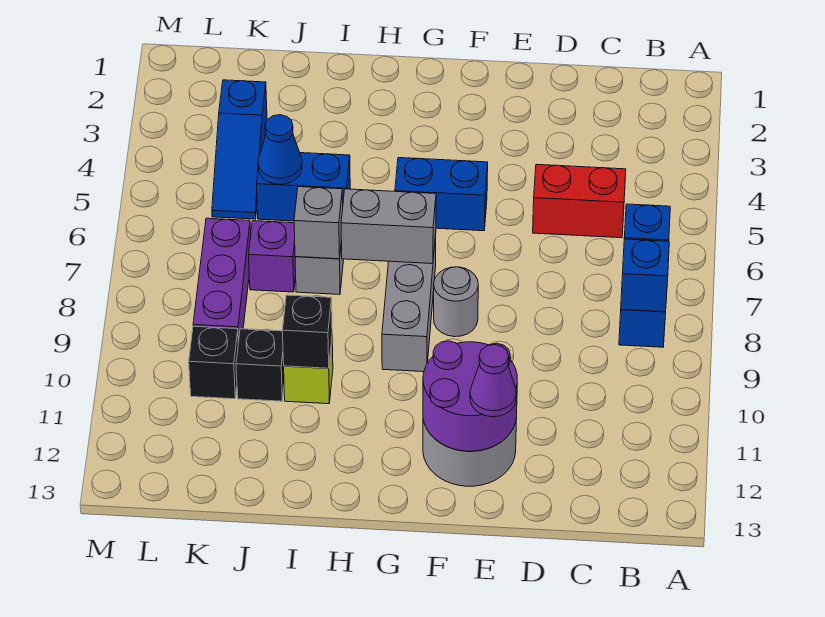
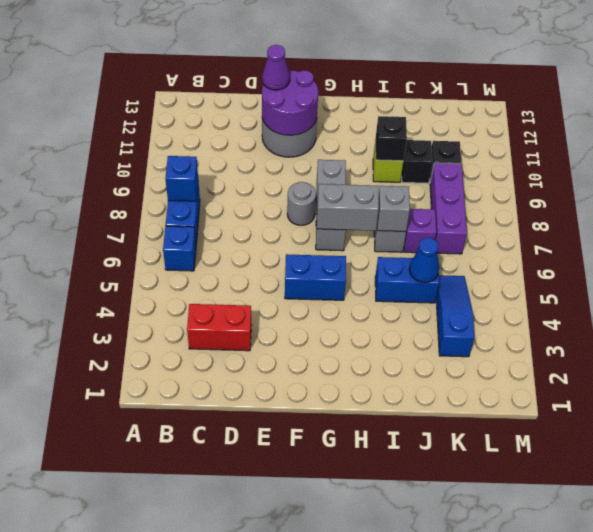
red brick C5:D5 level 1 -> red brick C3:D3 level 1

